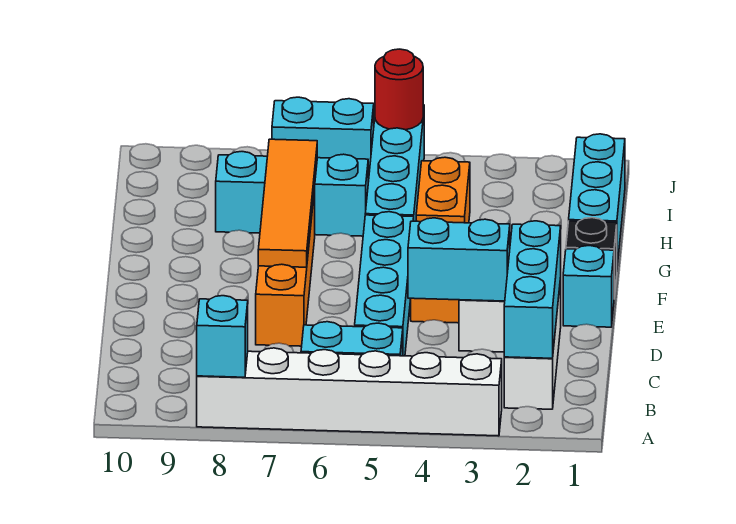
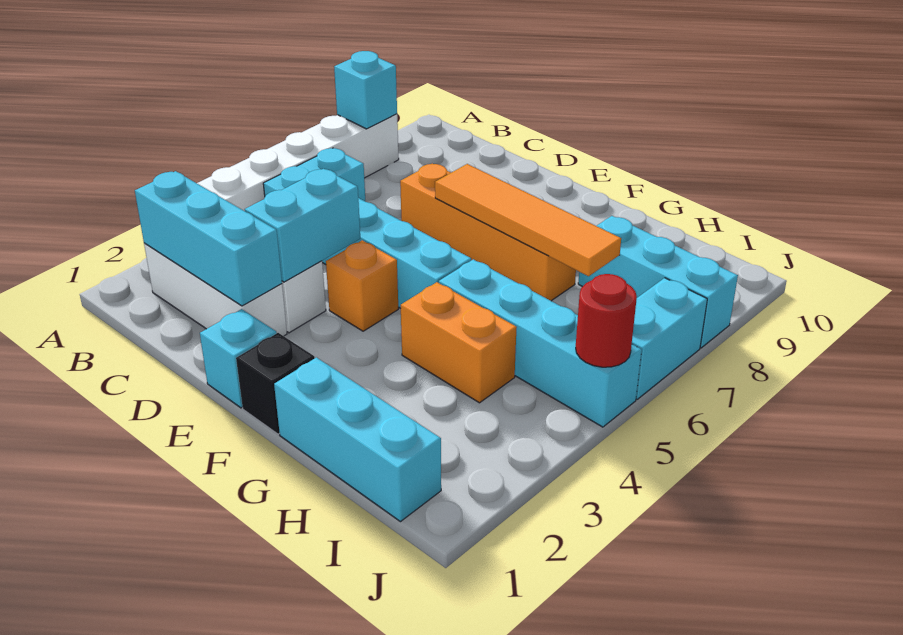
cyan brick H6:H8 level 1 -> cyan brick H8:J8 level 1

